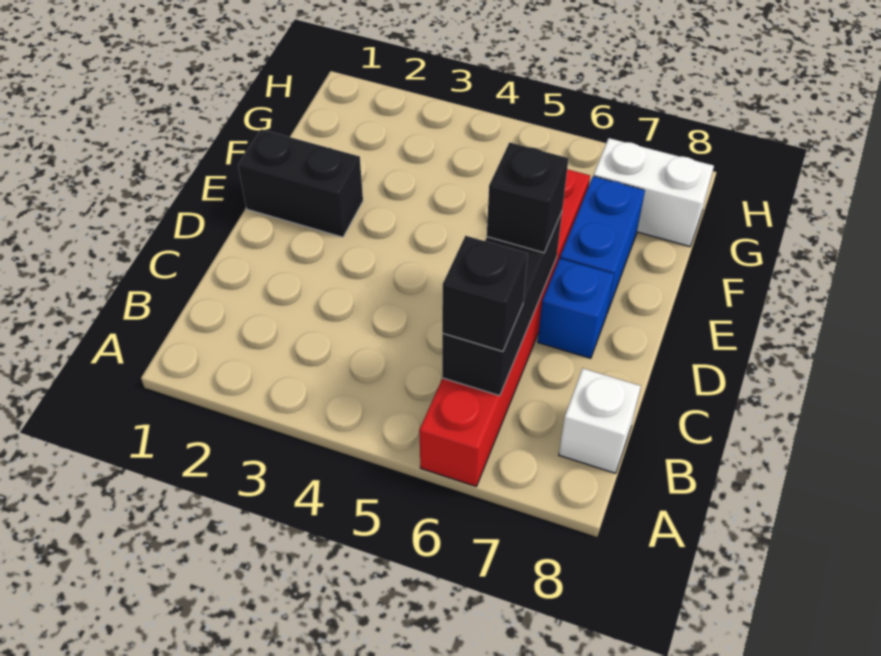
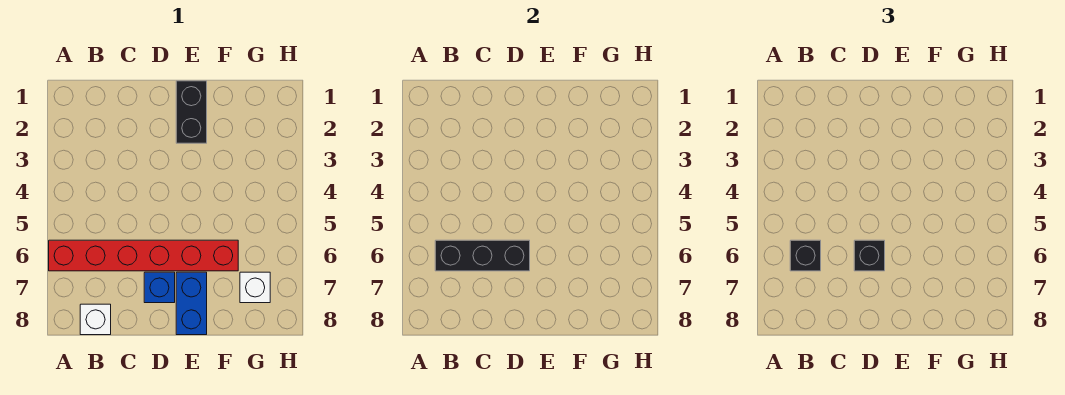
blue brick E7:F7 level 1 -> blue brick E7:E8 level 1
white brick G7:G8 level 1 -> white brick G7 level 1

